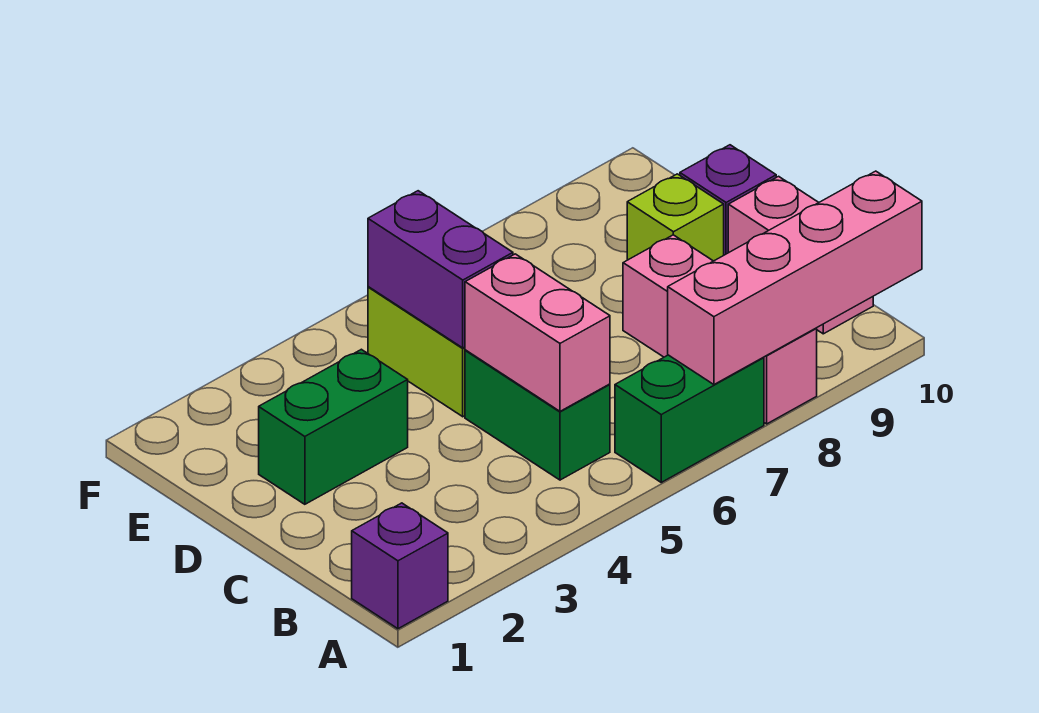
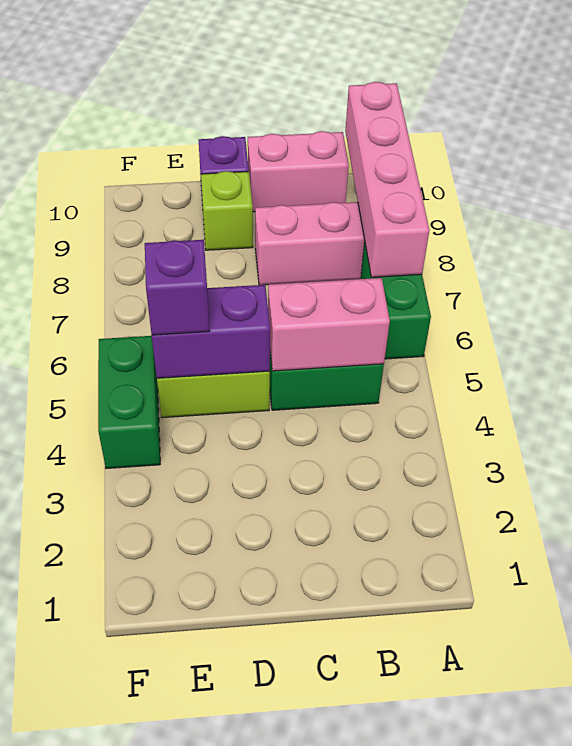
purple brick A1 level 1 -> purple brick E5 level 3
green brick D2:D3 level 1 -> green brick F4:F5 level 1

